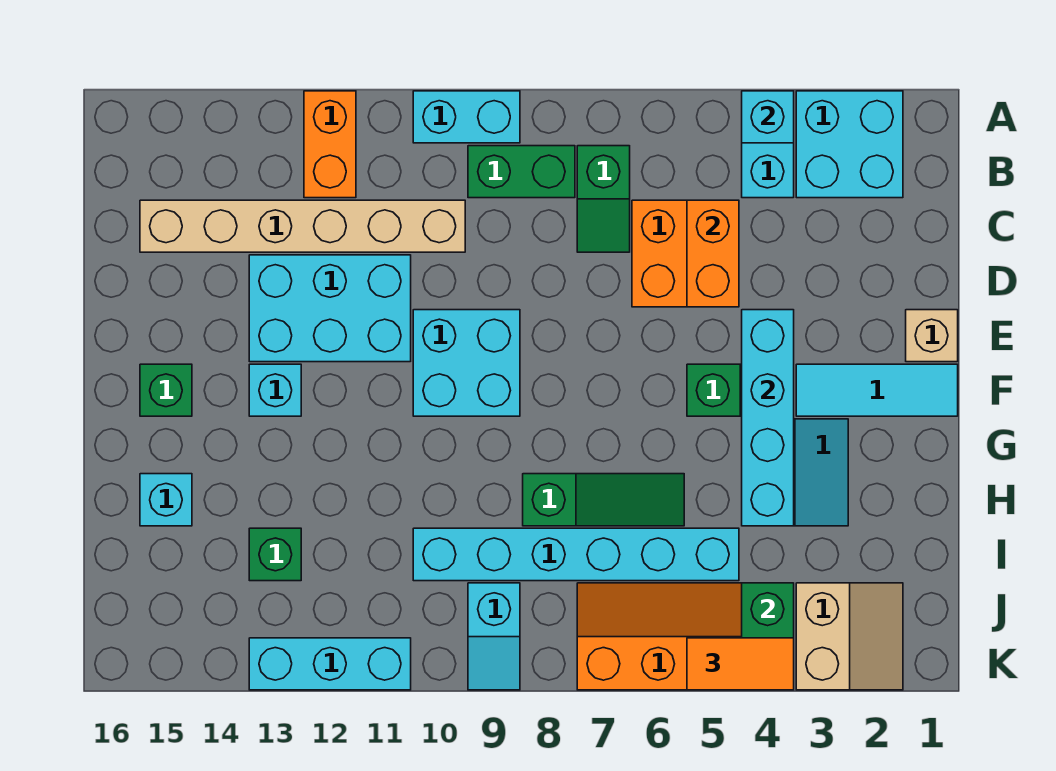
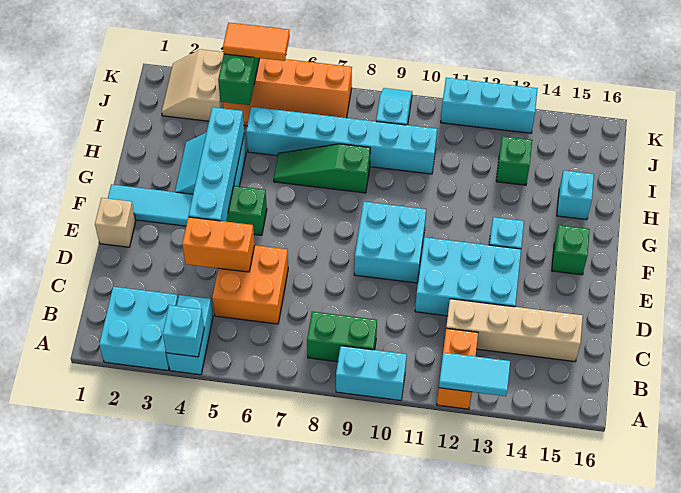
none -> cyan tile A12:A13 level 2
green slope B7:C7 level 1 top B -> none
orange brick C5:D5 level 2 -> orange brick D4:D5 level 2
tan brick C10:C15 level 1 -> tan brick C12:C15 level 1

